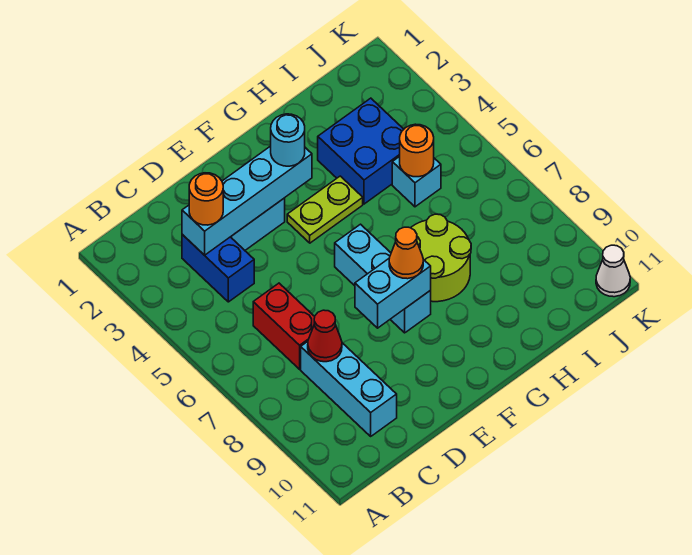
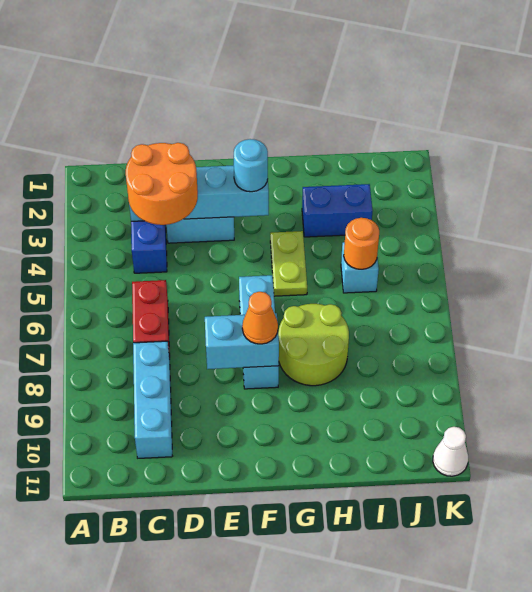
orange round brick C3 level 3 -> orange round brick C3:D4 level 3
red cone C8 level 2 -> none
lime plate F4:G4 level 1 -> lime plate G4:G5 level 1
blue brick H3:I4 level 1 -> blue brick H3:I3 level 1

